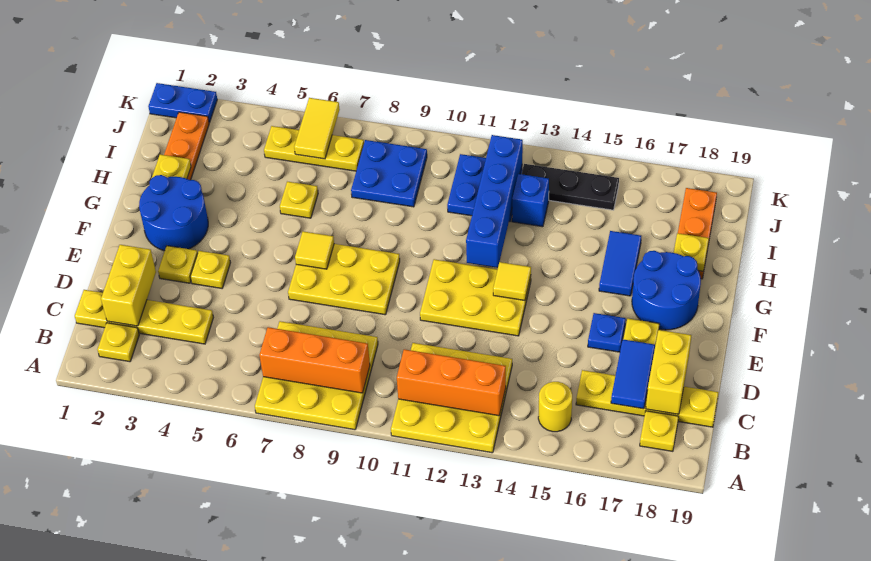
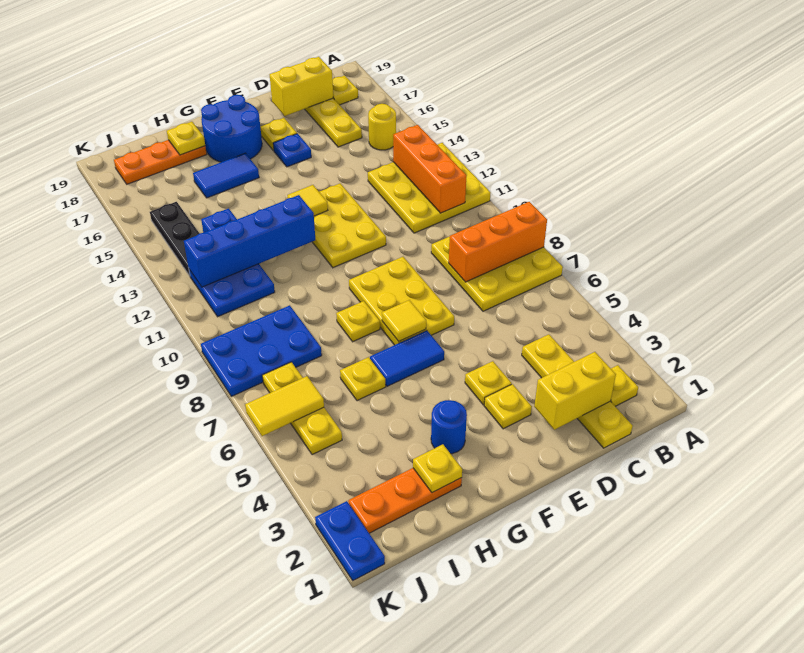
orange brick B7:B9 level 2 -> orange brick A8:C8 level 2
blue tile C17:D17 level 2 -> blue tile F6:G6 level 1
blue round brick F2:G3 level 1 -> blue round brick G3 level 1
none -> yellow plate G8 level 1
blue plate I8:J9 level 1 -> blue plate I8:K9 level 1

